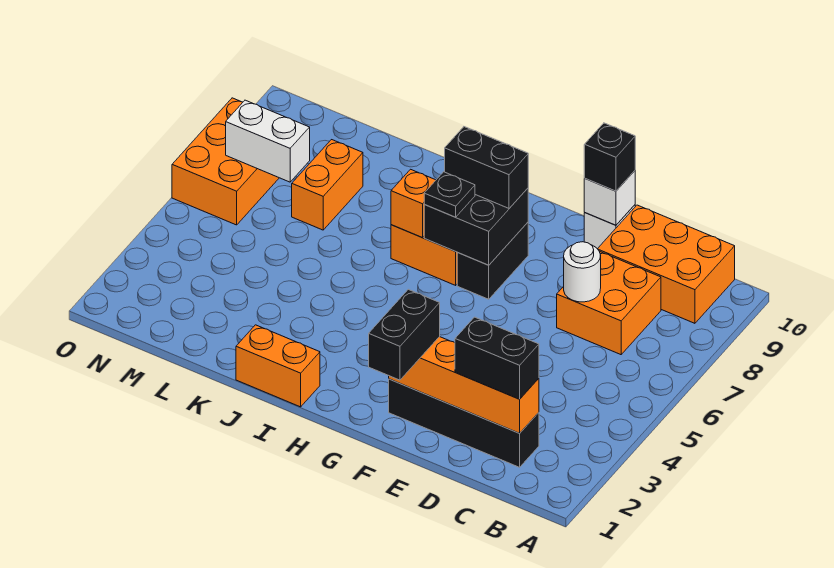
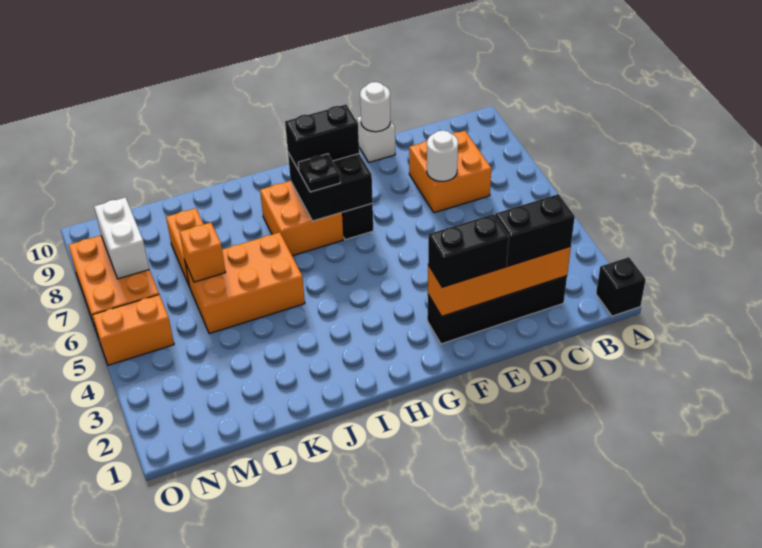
orange brick B9:D10 level 1 -> orange brick J5:L6 level 1
white brick E10 level 2 -> white round brick E10 level 2
black brick E10 level 3 -> black brick A1 level 1
black brick F1:F2 level 3 -> black brick E2:F2 level 3
orange brick I1:J1 level 1 -> orange brick N5:O5 level 1
orange brick I7 level 2 -> orange brick L6 level 2
white brick M7:N7 level 2 -> white brick N7:N8 level 2

